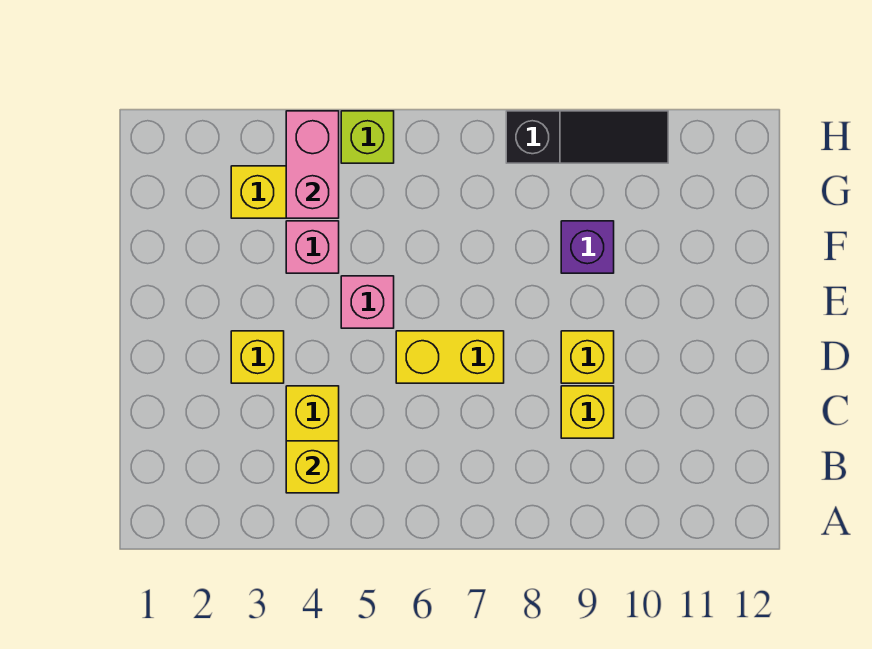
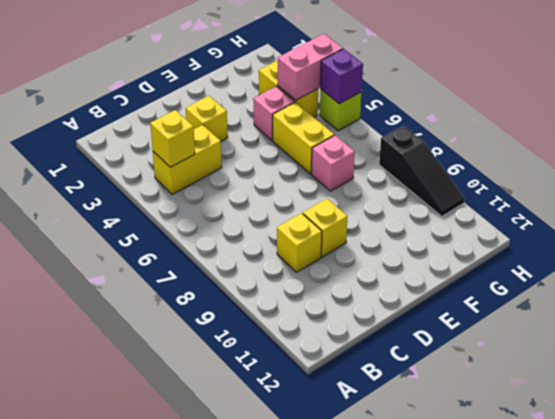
yellow brick D6:D7 level 1 -> yellow brick F5:F6 level 1
pink brick E5 level 1 -> pink brick F7 level 1
purple brick F9 level 1 -> purple brick H5 level 2

